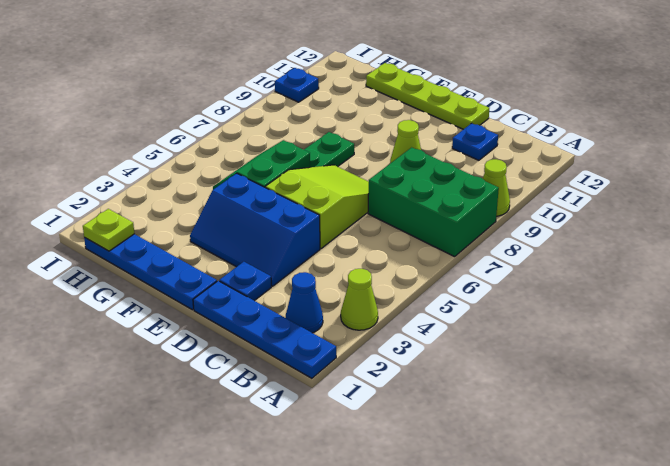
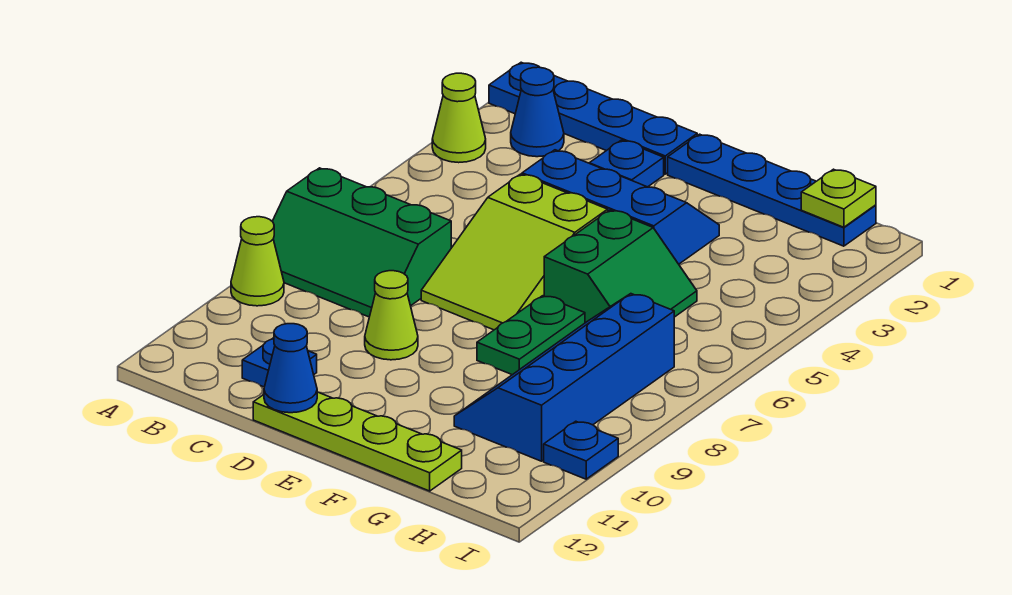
green brick A7:C8 level 1 -> green slope A7:C8 level 1 top 7
none -> blue cone D12 level 2
none -> blue slope G7:H10 level 1 top H

